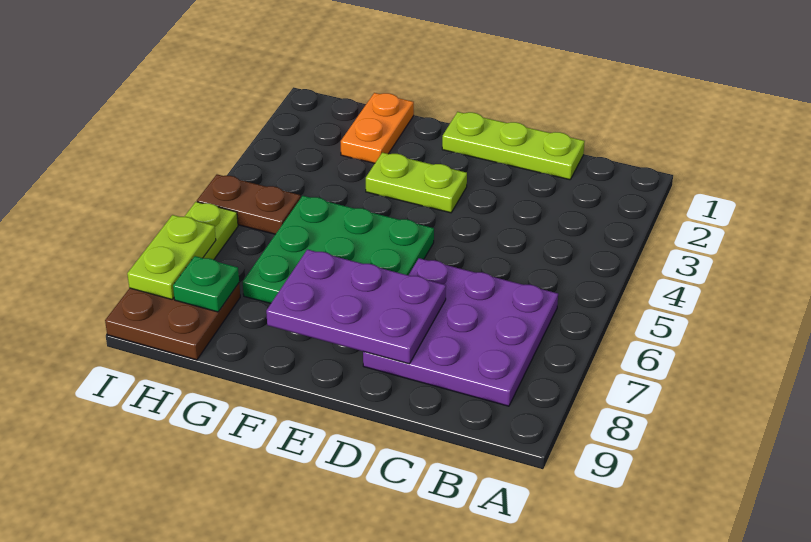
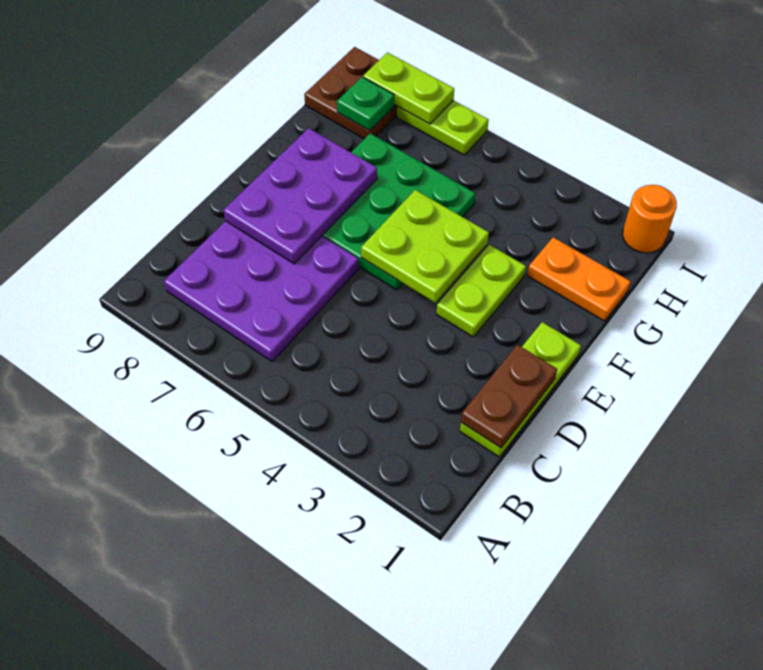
none -> lime plate E4:F5 level 2
brown plate H5:I5 level 1 -> brown plate C1:D1 level 2
none -> orange round brick I1 level 1

